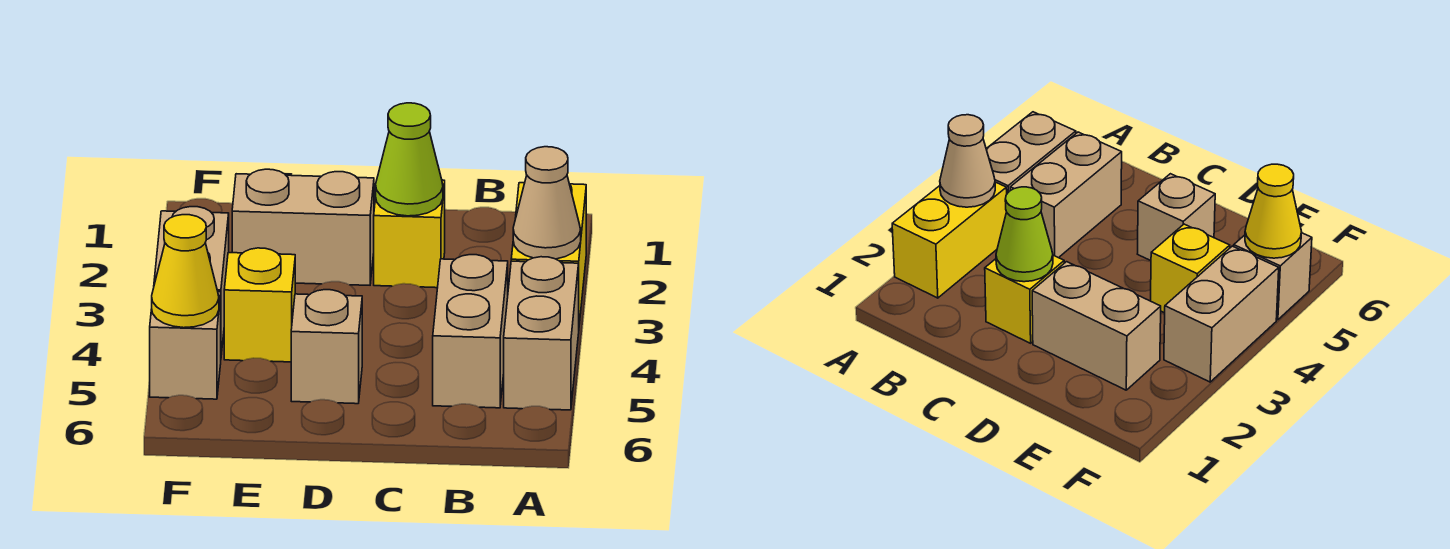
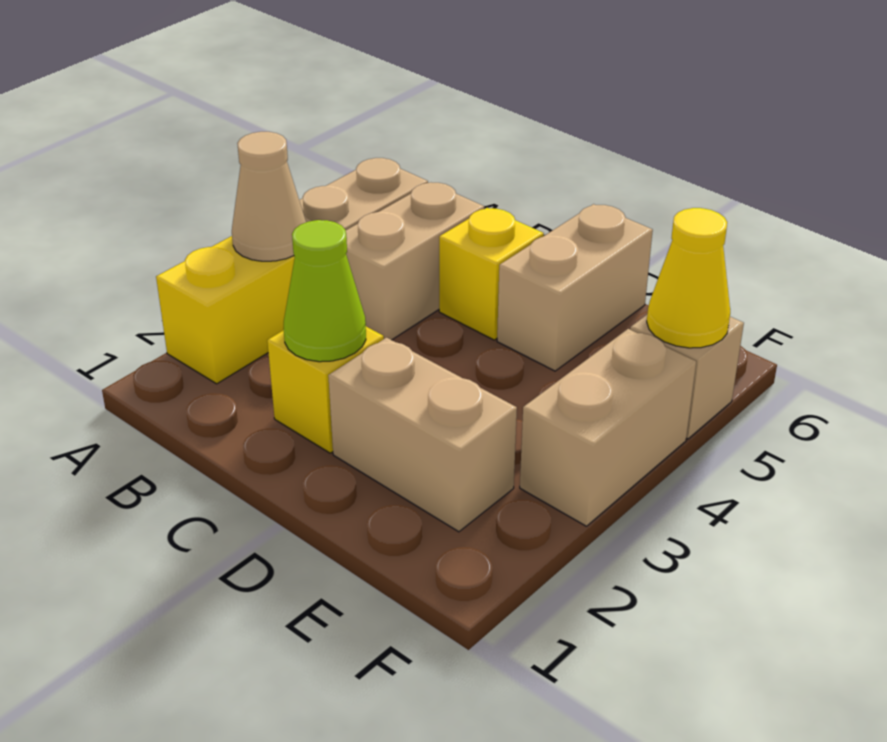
tan brick D5 level 1 -> tan brick D5:D6 level 1
yellow brick E4 level 1 -> yellow brick C5 level 1

